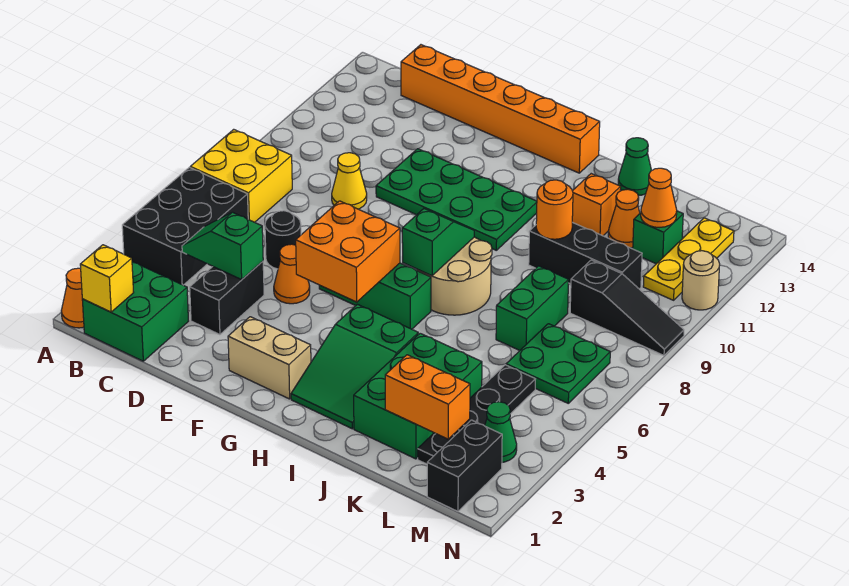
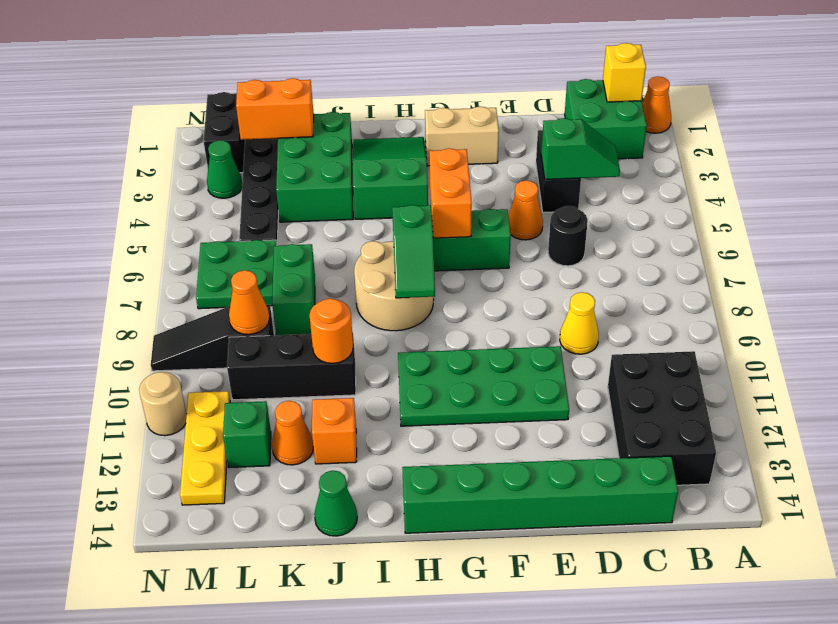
black brick A4:B6 level 1 -> black brick B11:C13 level 1
yellow brick A7:B8 level 1 -> none
orange brick C14:H14 level 1 -> green brick C14:H14 level 1
orange brick F5:G6 level 2 -> orange brick G5:G6 level 2
orange cone L12 level 2 -> orange cone L9 level 2

